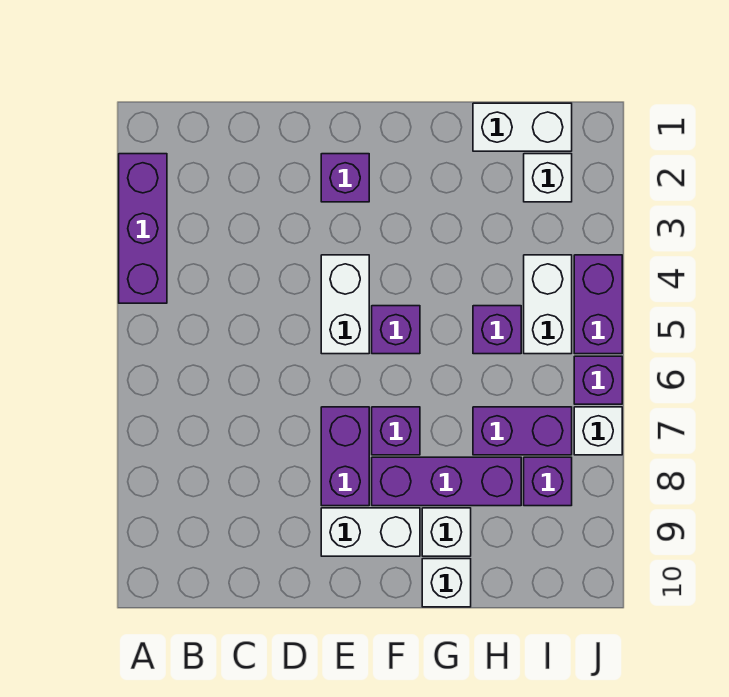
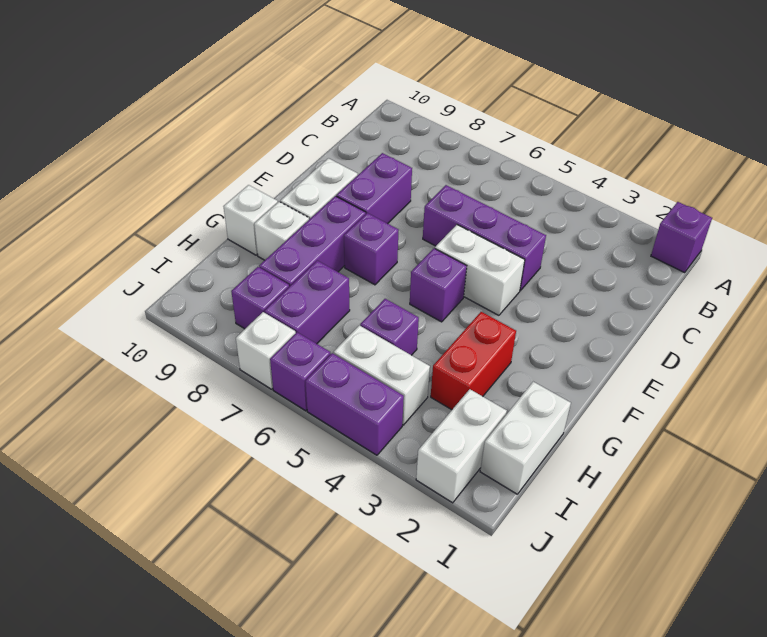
purple brick A2:A4 level 1 -> purple brick D4:D6 level 1
purple brick E2 level 1 -> purple brick A1 level 1
purple brick E7:E8 level 1 -> purple brick D8:E8 level 1
none -> red brick G3:H3 level 1
white brick I2 level 1 -> white brick I2:J2 level 1

